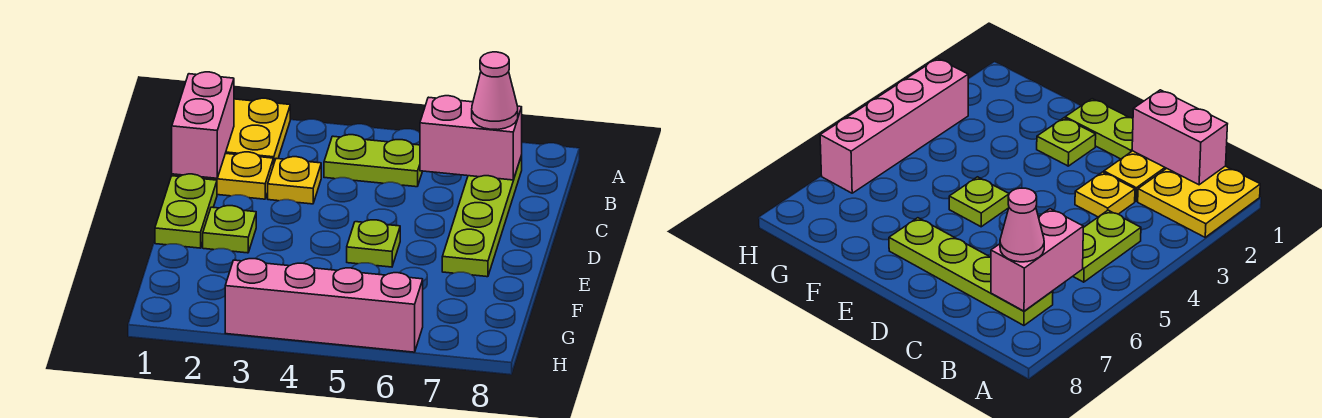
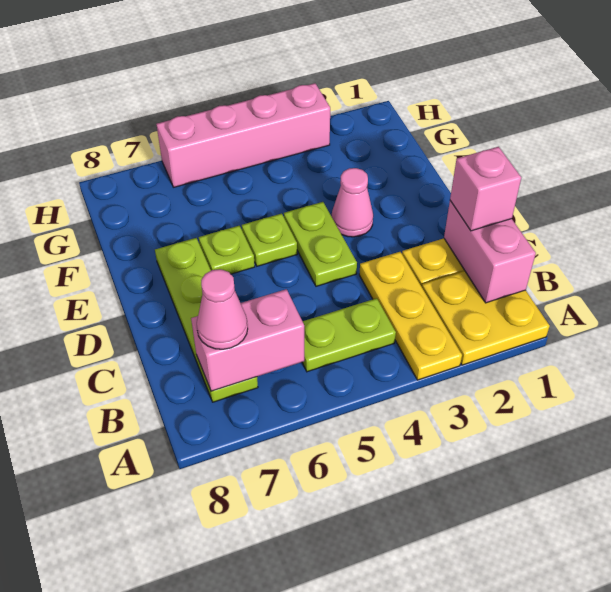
none -> pink brick C1 level 3
yellow plate C3 level 1 -> yellow plate A3:C3 level 1
lime plate D1:E1 level 1 -> lime plate D4:E4 level 1
lime plate E2 level 1 -> lime plate E6 level 1
none -> pink cone E3 level 1

